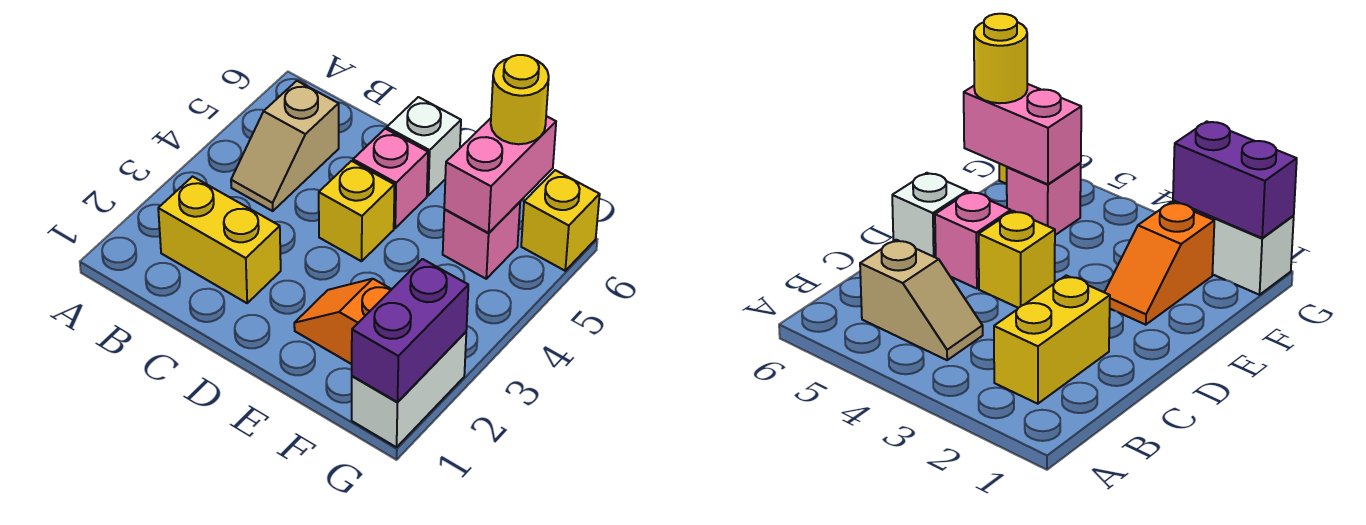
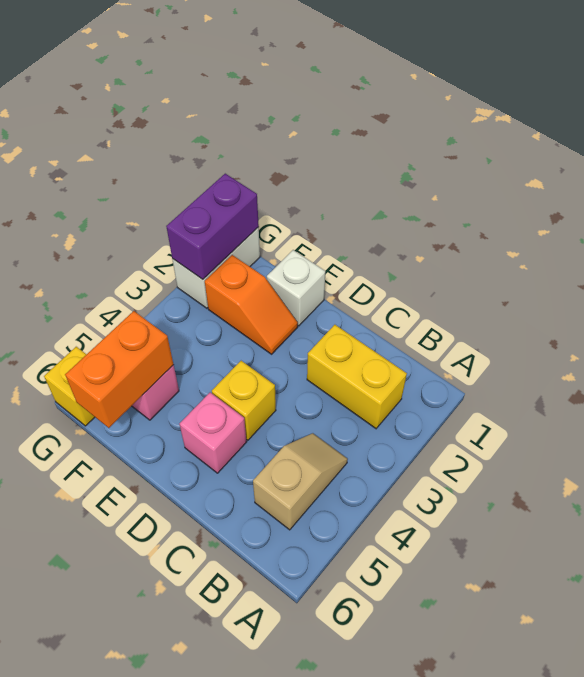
white brick D6 level 1 -> white brick E1 level 1
pink brick F5:F6 level 2 -> orange brick F5:F6 level 2
yellow round brick F6 level 3 -> none

